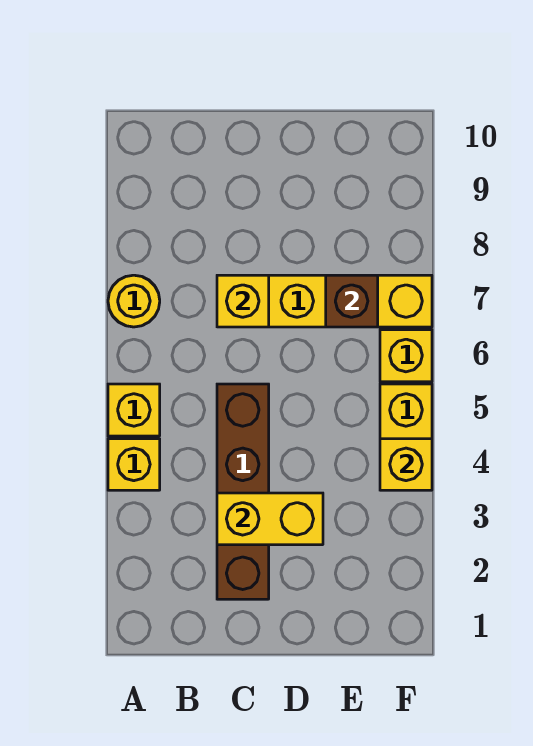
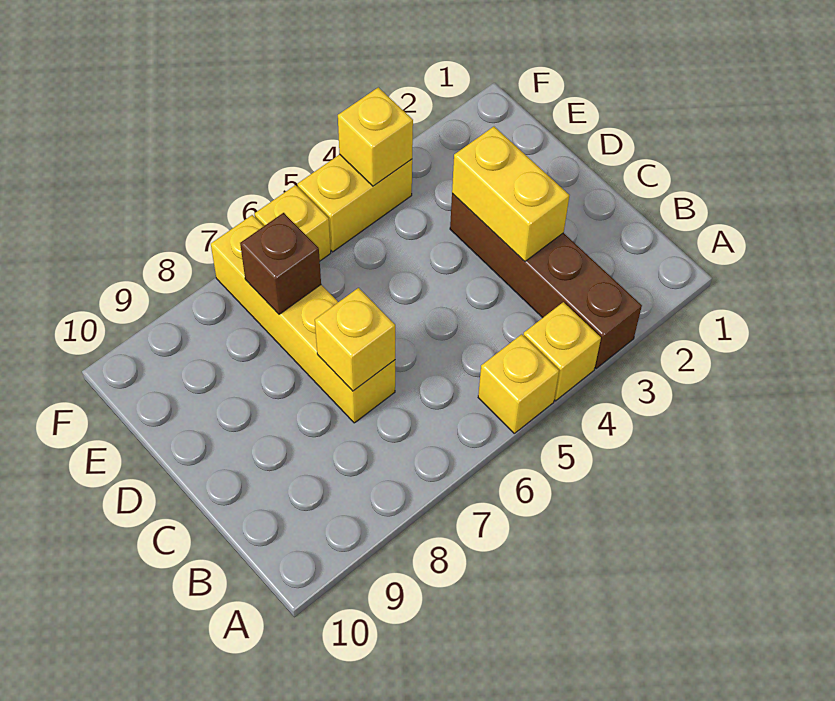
yellow round brick A7 level 1 -> none
brown brick C2:C5 level 1 -> brown brick A3:D3 level 1

